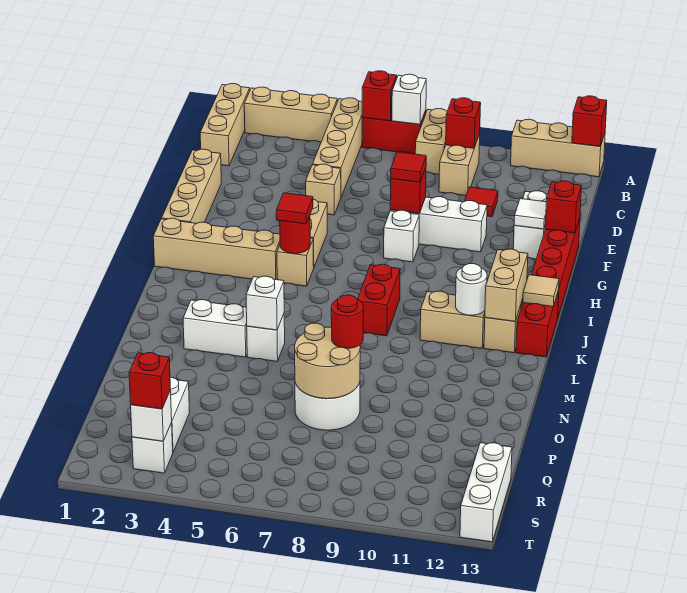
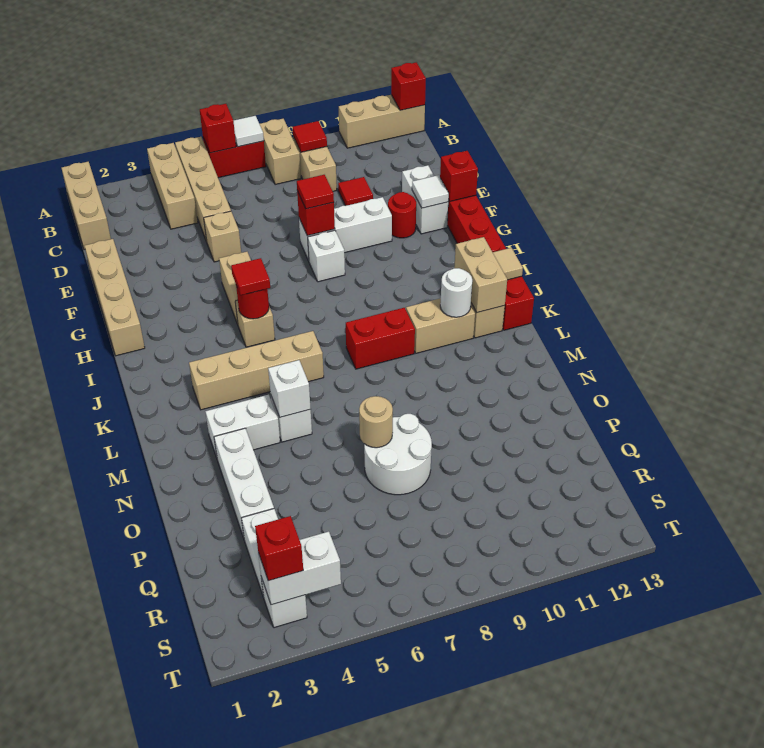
tan brick A2:A4 level 1 -> tan brick A4:C4 level 1
white brick A7 level 2 -> white tile A7 level 2
red brick B9 level 2 -> red tile B9 level 2
tan brick I1:I4 level 1 -> tan brick K3:K6 level 1
red brick J8:K8 level 1 -> red brick K8:K9 level 1
tan round brick O7:P8 level 2 -> tan round brick O7 level 2
red round brick O8 level 3 -> red round brick F11 level 1
white brick R13:T13 level 1 -> white brick N3:P3 level 1
white brick S3 level 2 -> white brick S3:S4 level 2

